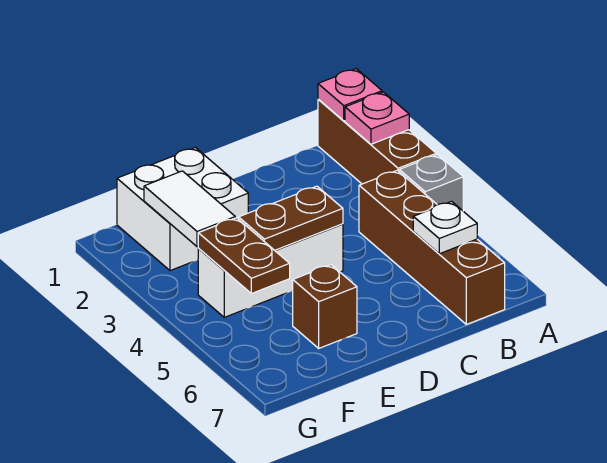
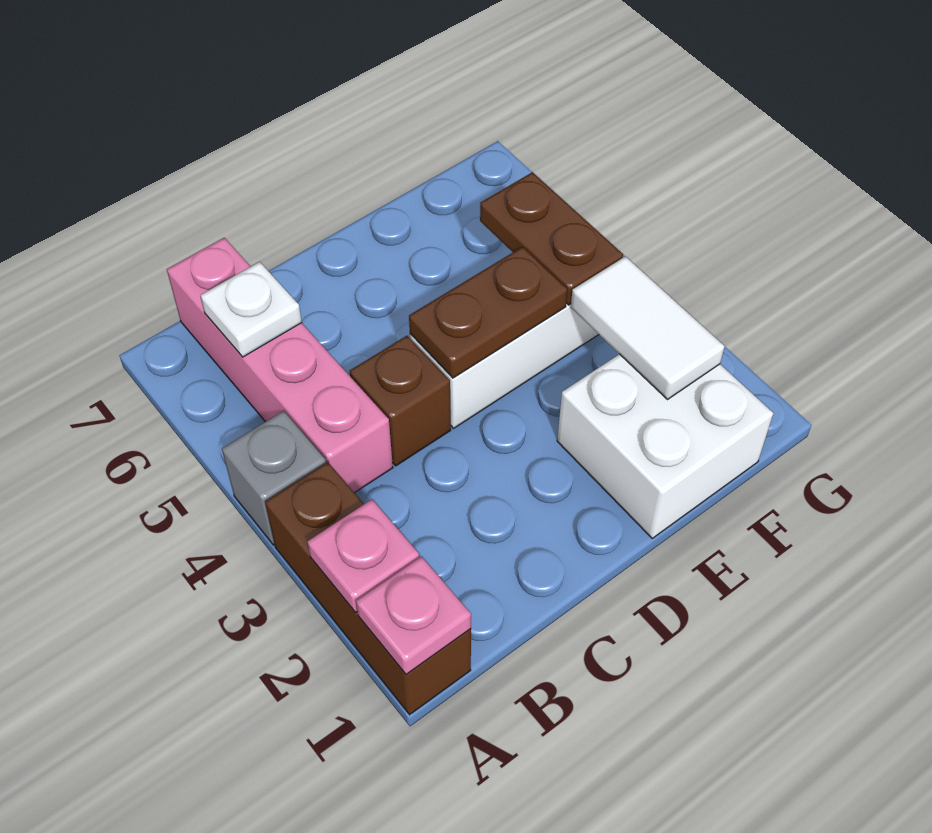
brown brick B4:B7 level 1 -> pink brick B4:B7 level 1
brown brick E6 level 1 -> brown brick C4 level 1

